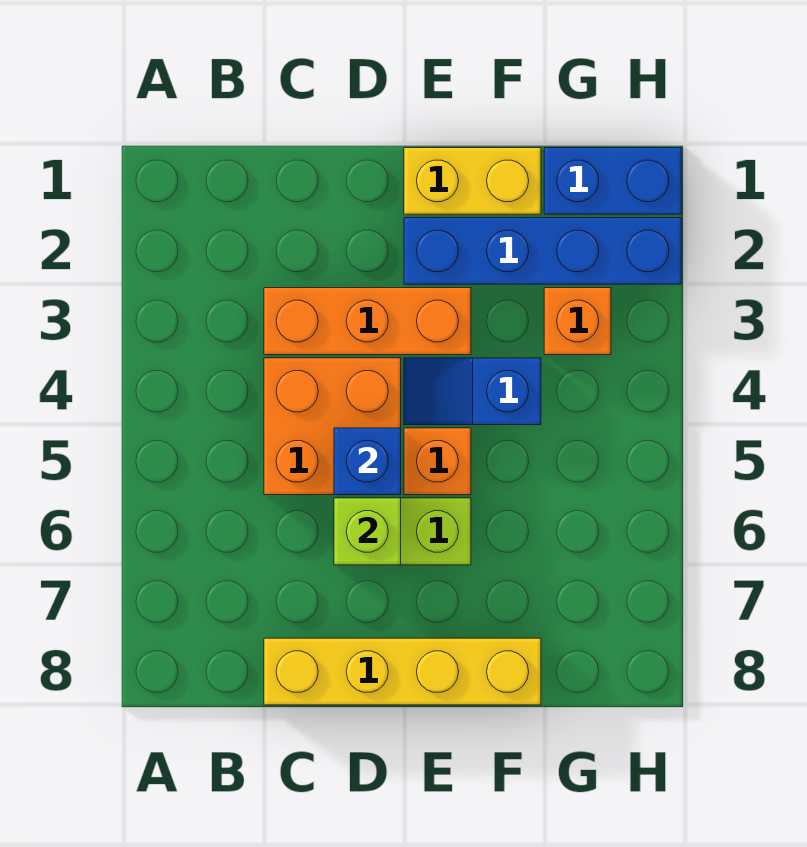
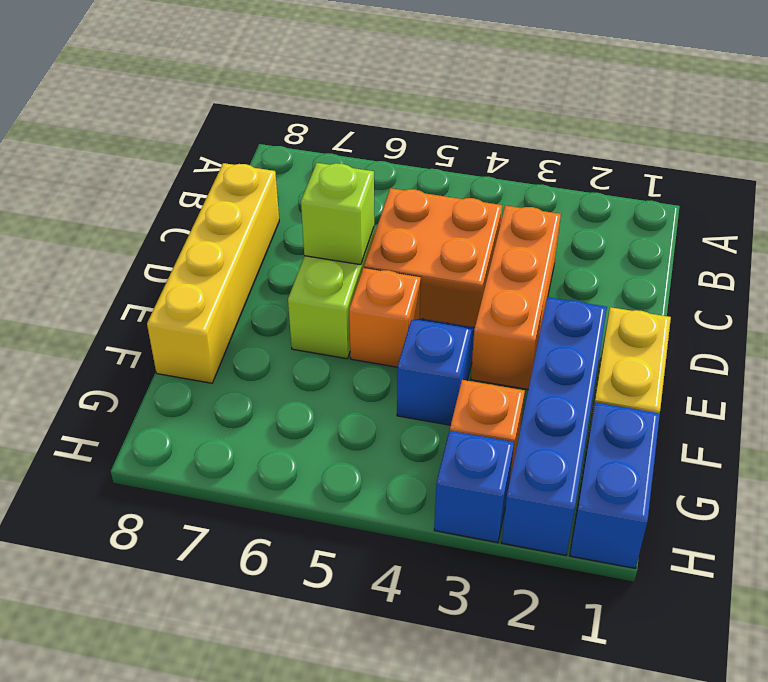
blue brick D5 level 2 -> blue brick H3 level 1

